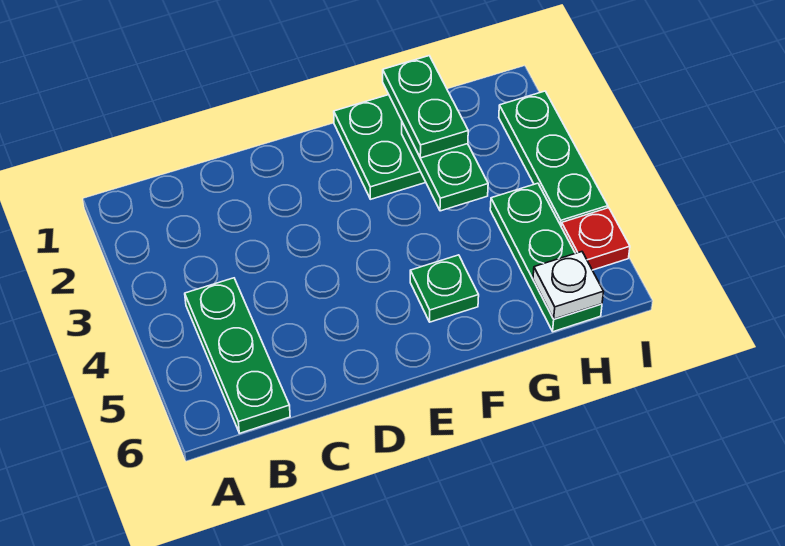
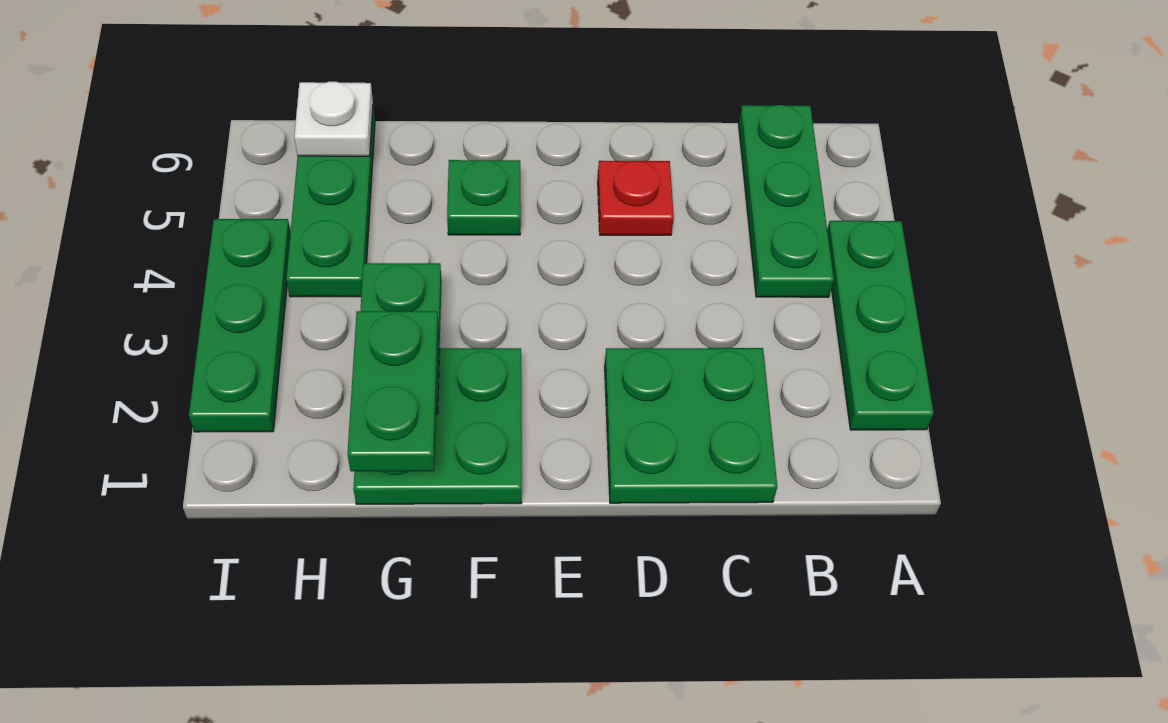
none -> green plate A2:A4 level 1
none -> green plate C1:D2 level 1
red plate I5 level 1 -> red plate D5 level 1

